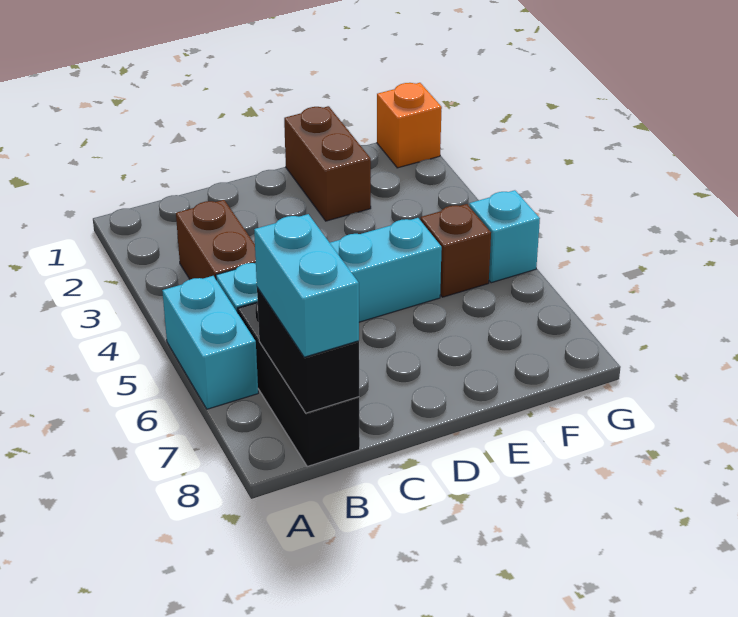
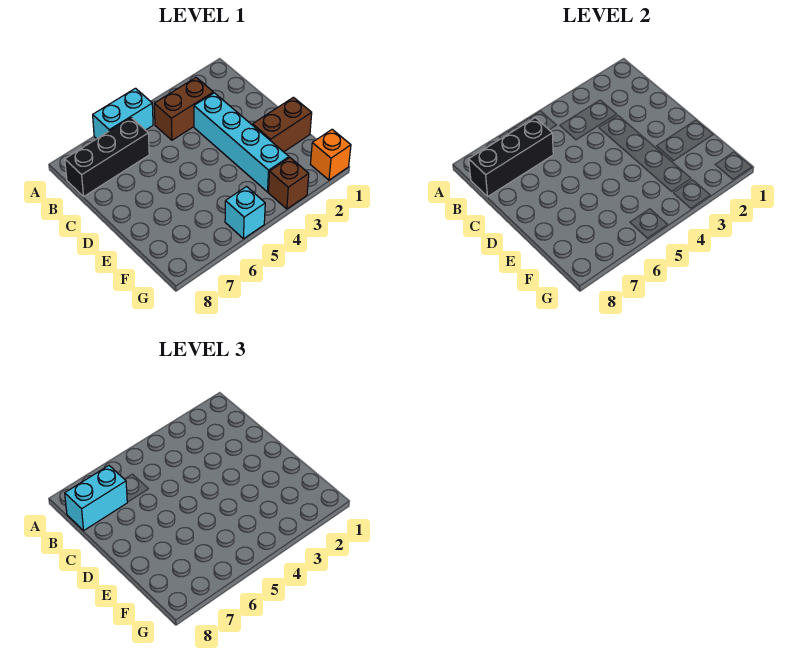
cyan brick B5:E5 level 1 -> cyan brick C3:F3 level 1
black brick B7:B8 level 2 -> black brick B6:B8 level 2
brown brick F5 level 1 -> brown brick G3 level 1

